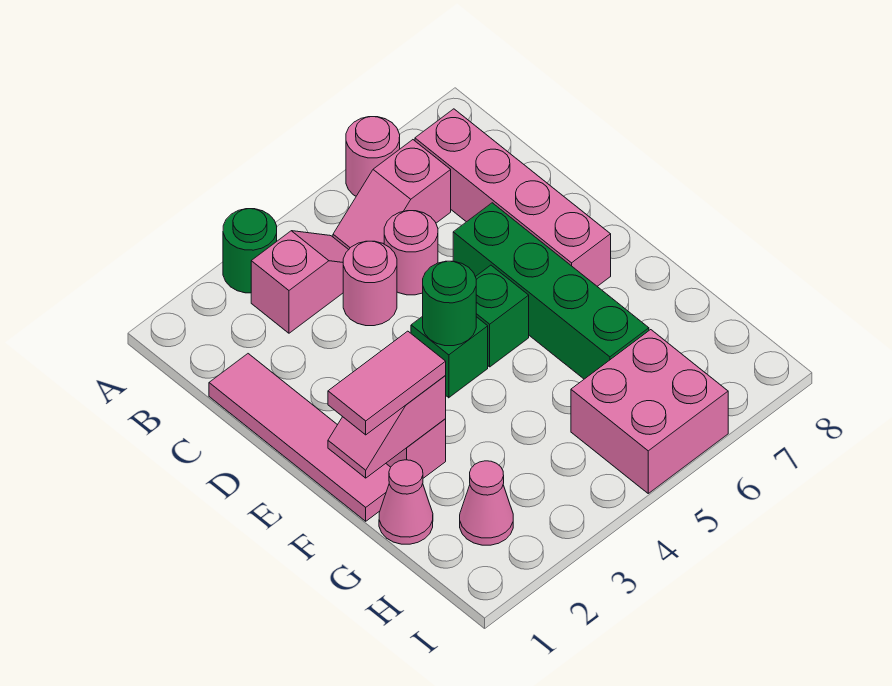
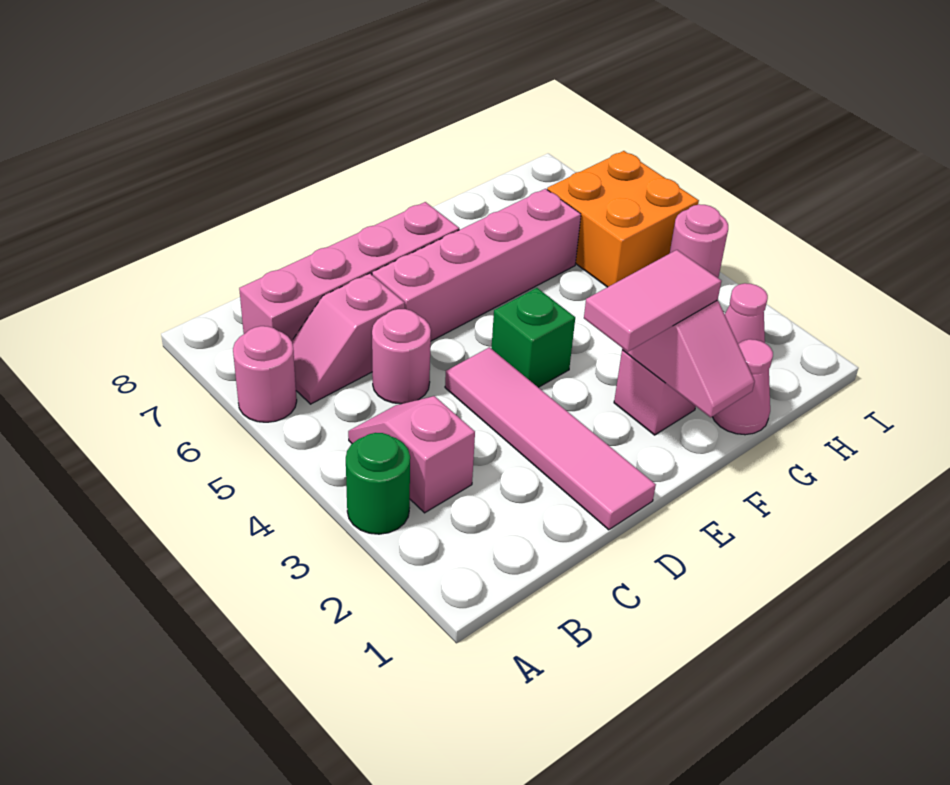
pink slope B5:B6 level 1 top 6 -> pink slope B6:C6 level 1 top C
pink tile C1:F1 level 1 -> pink tile D1:D4 level 1
pink round brick C4 level 1 -> pink round brick I4 level 1
green brick D6:G6 level 1 -> pink brick D6:G6 level 1
green round brick E4 level 2 -> none
green brick E5 level 1 -> none
pink tile F1:F2 level 3 -> pink tile E2:F2 level 3
pink brick H5:I6 level 1 -> orange brick H5:I6 level 1

